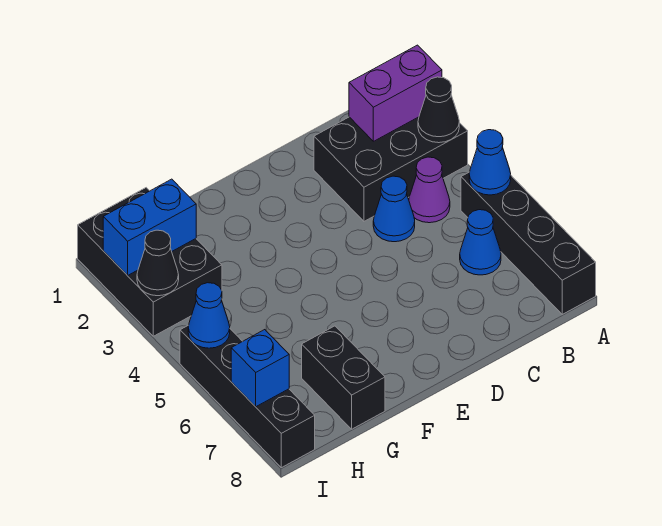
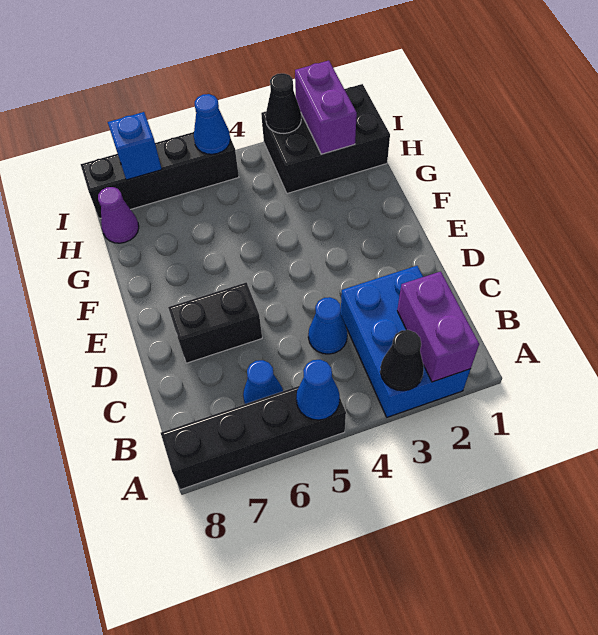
black brick A2:C3 level 1 -> blue brick A2:C3 level 1
purple cone B4 level 1 -> purple cone H8 level 1
black brick G7:G8 level 1 -> black brick D6:D7 level 1
blue brick H2:I2 level 2 -> purple brick H2:I2 level 2

